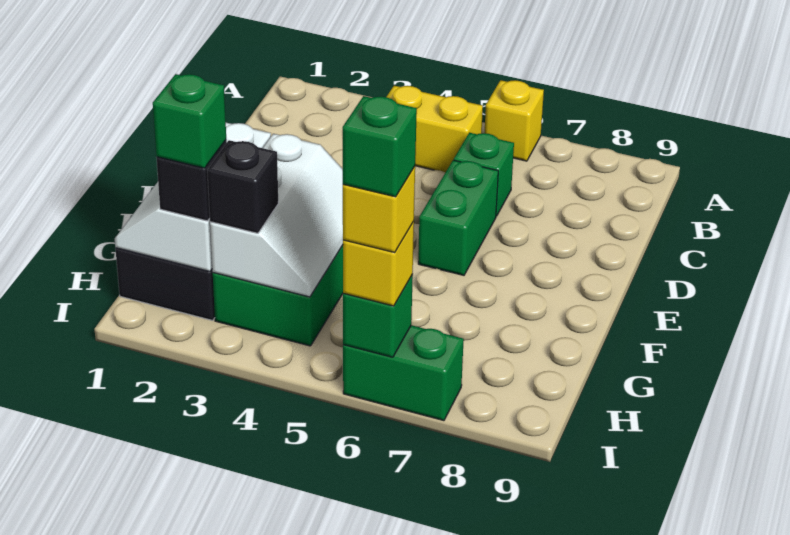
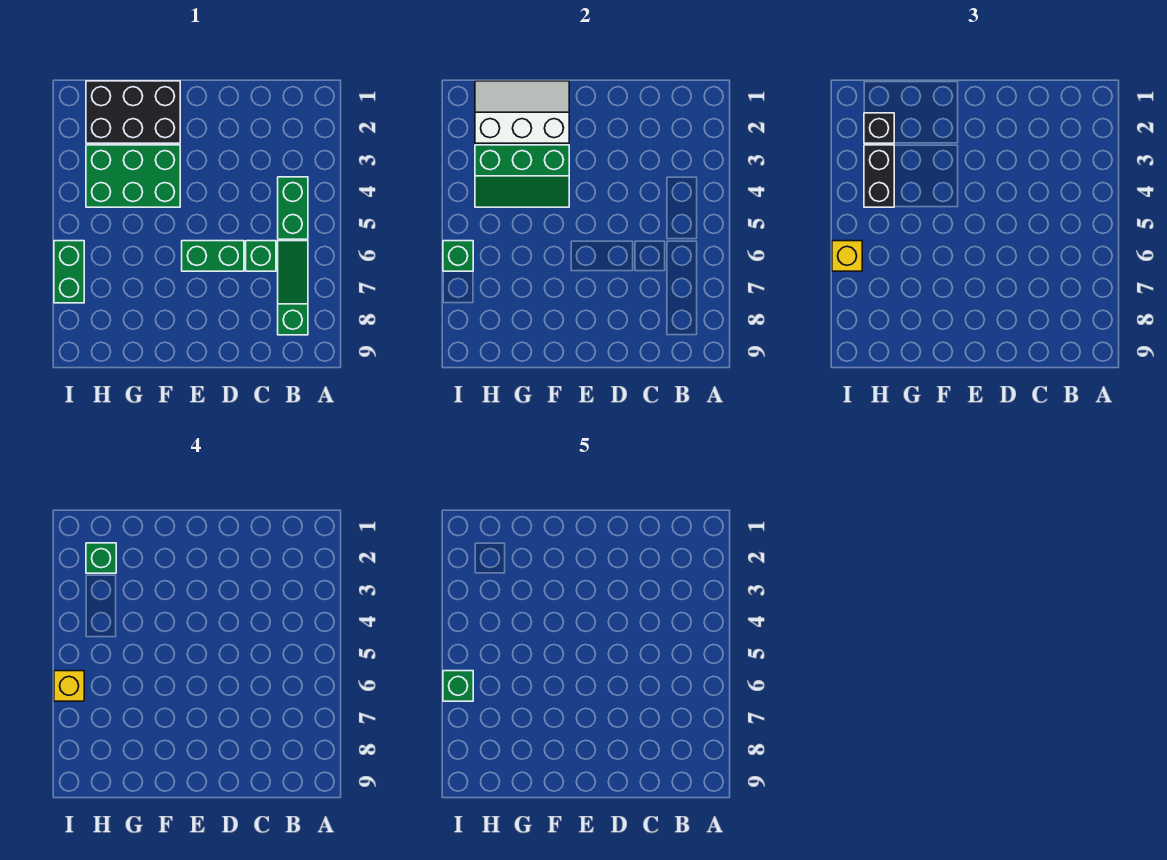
yellow brick A6 level 1 -> none
yellow brick B4:B5 level 1 -> green brick B4:B5 level 1
none -> green slope B6:B8 level 1 top 8
white slope F3:H4 level 2 top 3 -> green slope F3:H4 level 2 top 3
black brick H3 level 3 -> black brick H3:H4 level 3

